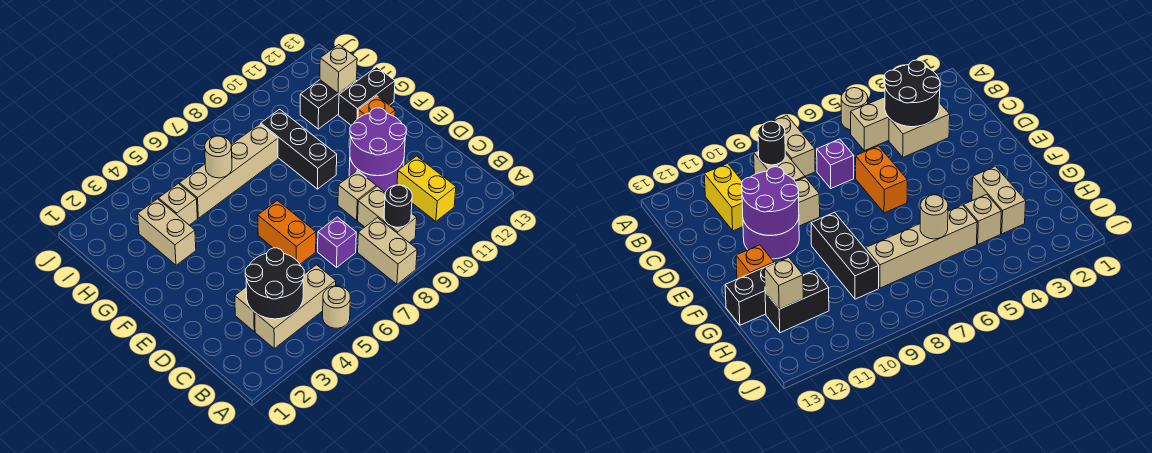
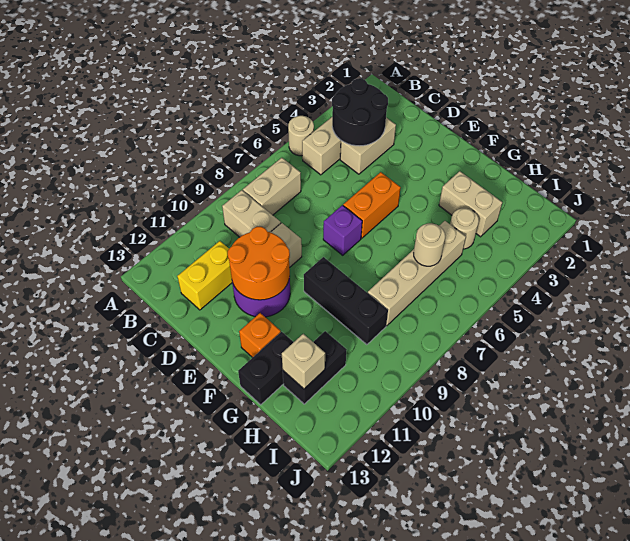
tan brick A8:B8 level 1 -> tan brick B7:B8 level 1
black round brick B9 level 2 -> none
yellow brick B11:C11 level 1 -> yellow brick C11:C12 level 1
purple brick C7 level 1 -> purple brick E7 level 1
orange brick D6:E6 level 1 -> orange brick E5:E6 level 1
purple round brick D10:E11 level 2 -> orange round brick D10:E11 level 2
tan brick H4 level 1 -> tan round brick H4 level 1

